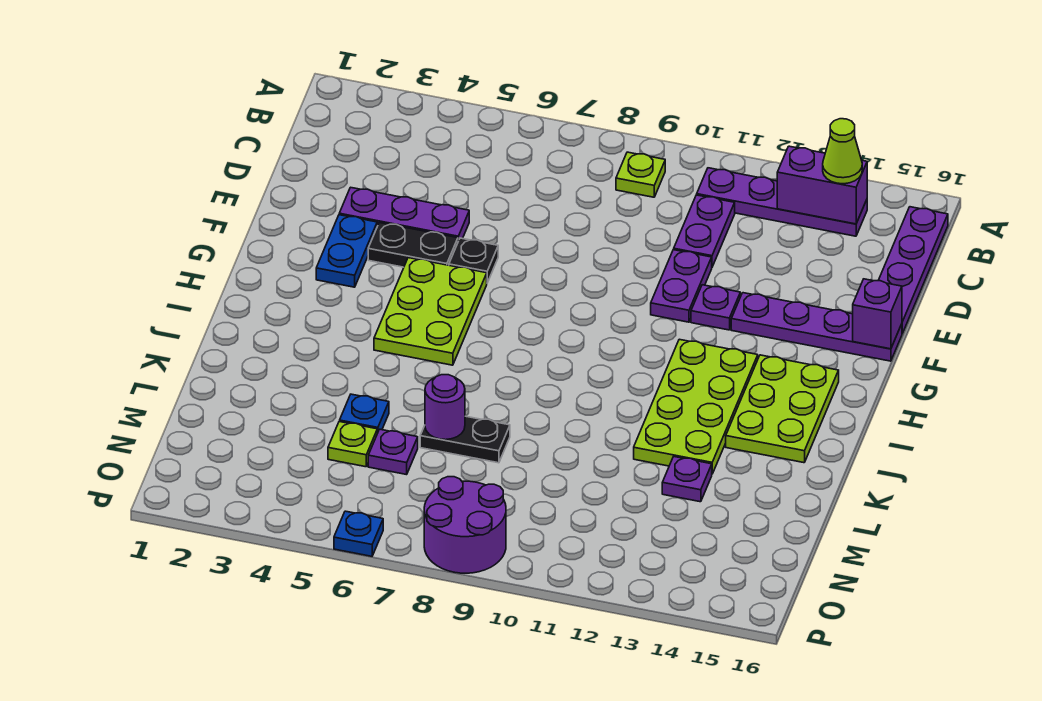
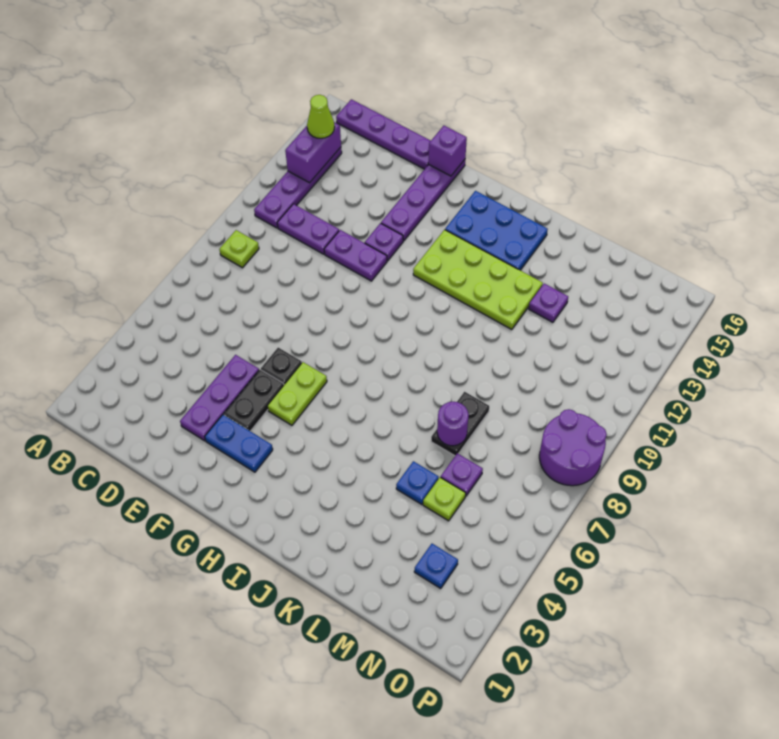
lime plate G5:I6 level 1 -> lime plate G5:G6 level 1
lime plate H14:J15 level 1 -> blue plate H14:J15 level 1
blue plate P6 level 1 -> blue plate N3 level 1

